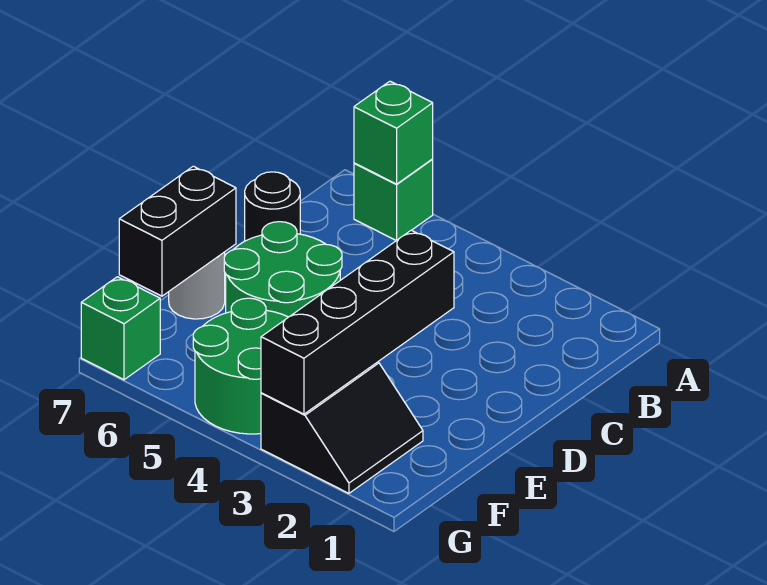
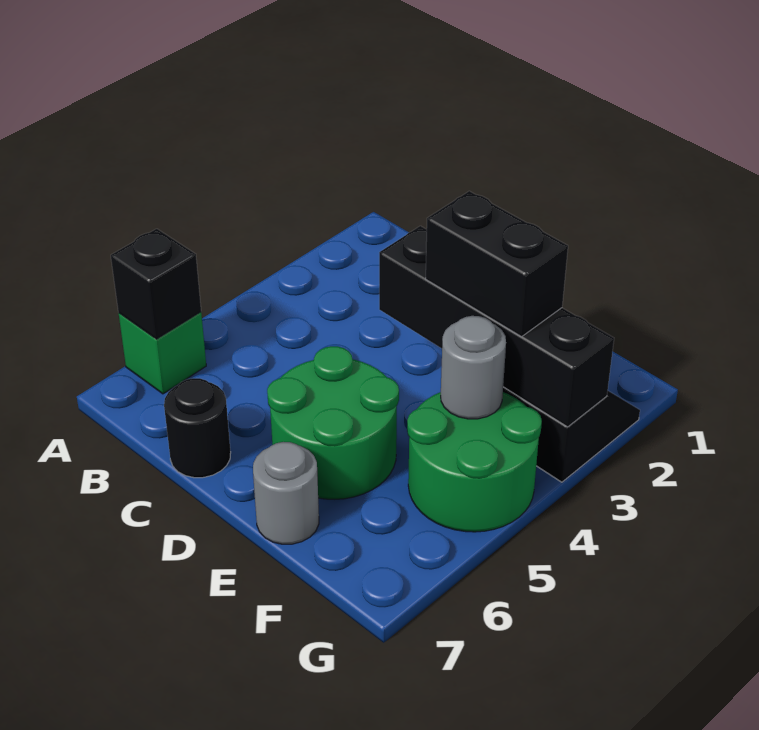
green brick A6 level 2 -> black brick A6 level 2
black brick E7:F7 level 2 -> black brick E3:F3 level 3
none -> grey round brick F4 level 2
green brick G7 level 1 -> none

